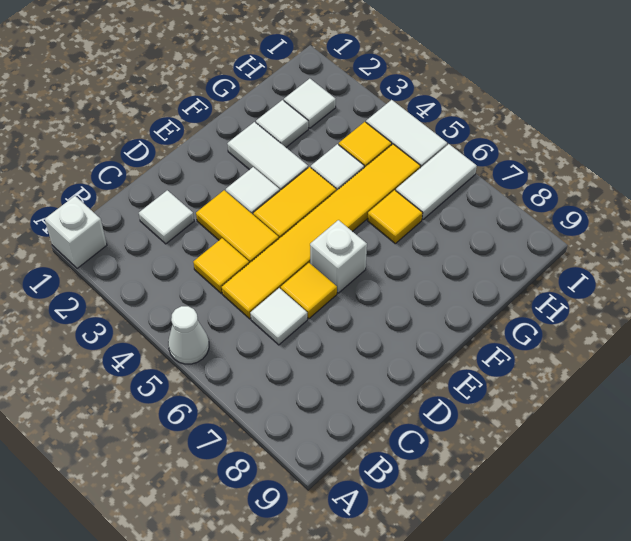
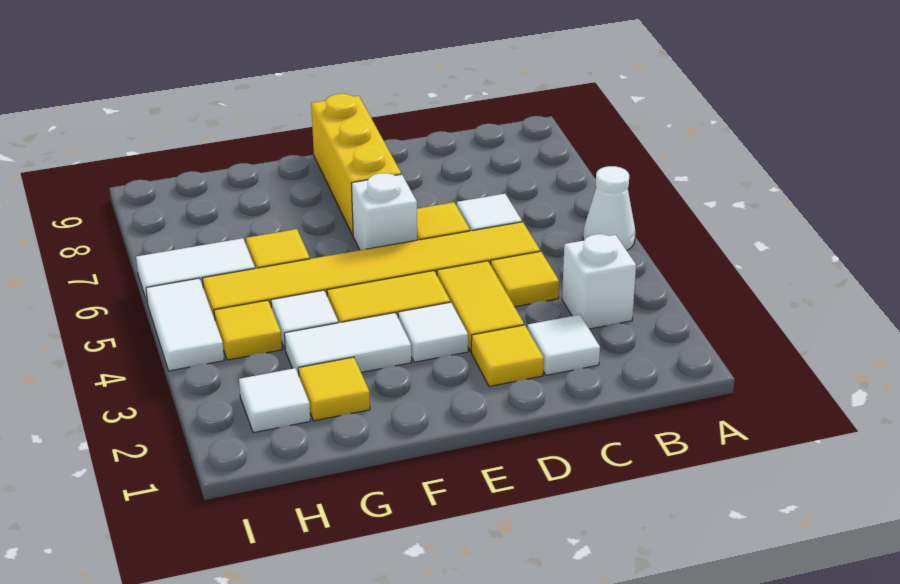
white brick A1 level 1 -> white brick B3 level 1
none -> yellow tile D2 level 1
none -> yellow brick E7:E9 level 1
white tile F2:F3 level 1 -> white tile F3:G3 level 1
white tile G2 level 1 -> yellow tile G2 level 1

